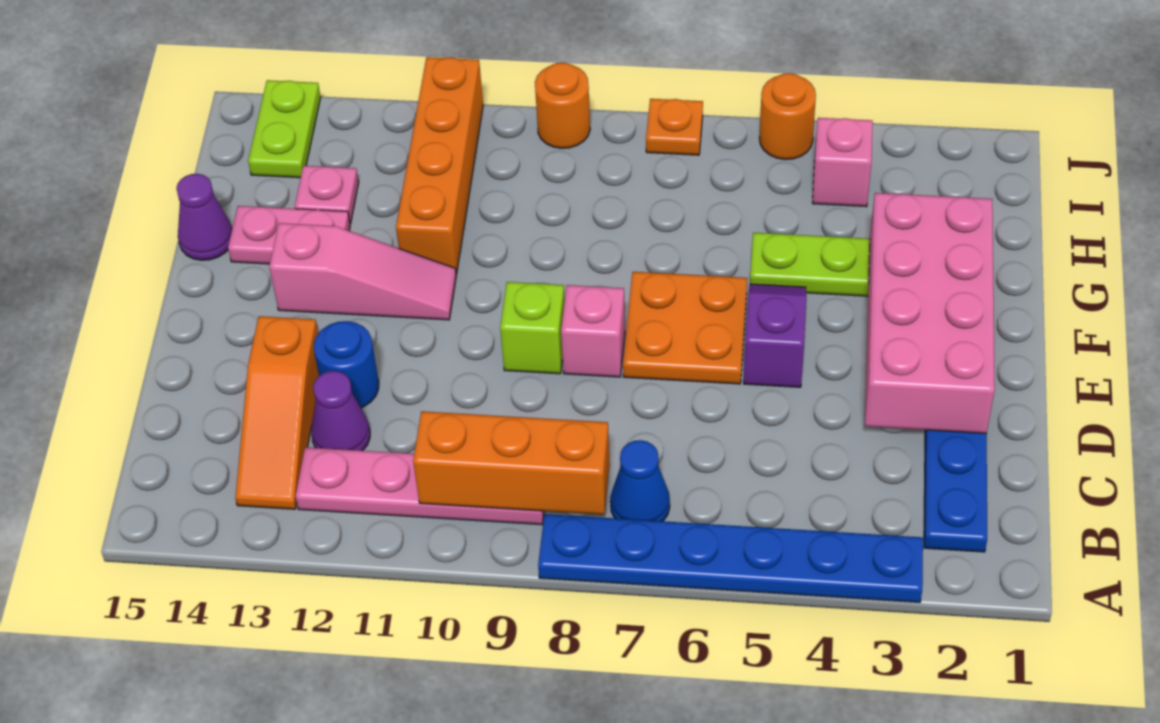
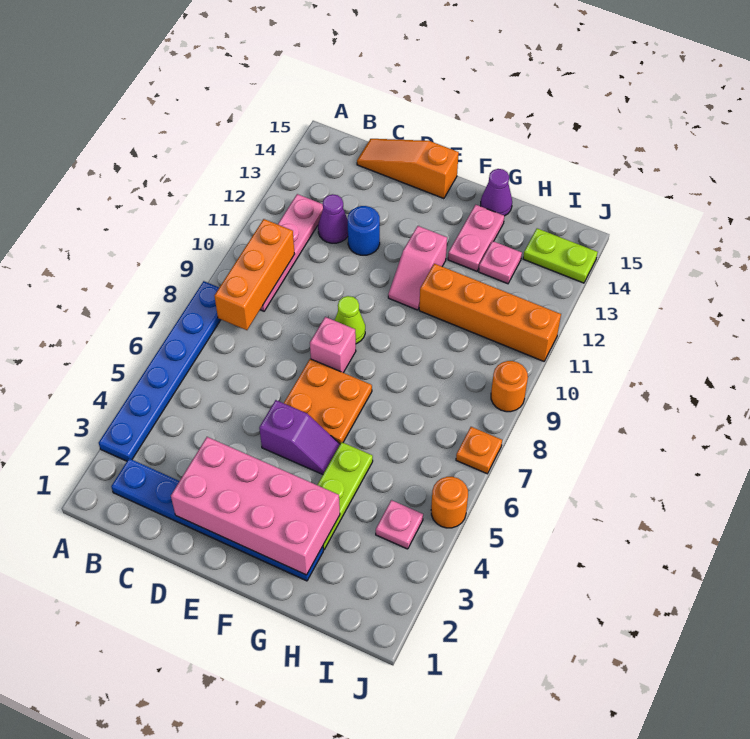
blue cone B7 level 1 -> none
orange slope B13:D13 level 1 top D -> orange slope C15:E15 level 1 top E
lime brick E9 level 1 -> lime cone E9 level 1
pink slope F11:F13 level 1 top 13 -> pink slope F11:F12 level 1 top 12
pink brick I4 level 1 -> pink plate I4 level 1

